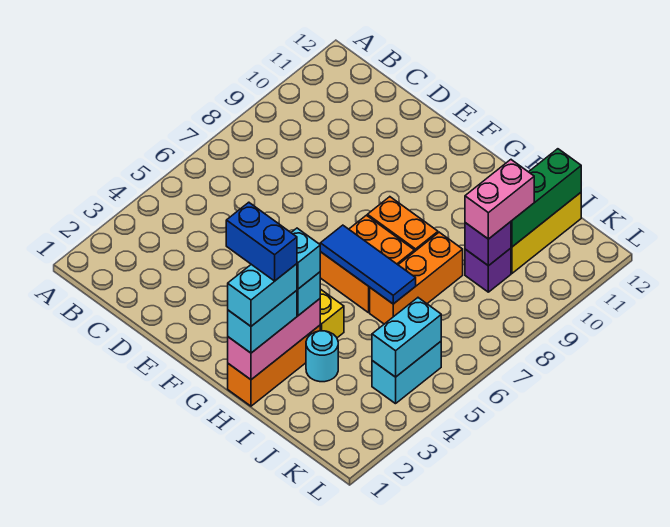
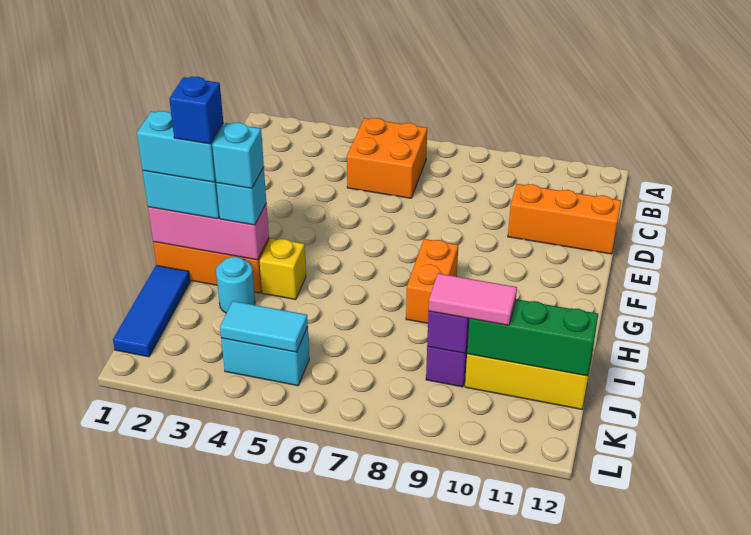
blue brick G2:H2 level 5 -> blue brick H2 level 5
orange brick G6:H7 level 1 -> orange brick B5:C6 level 1
blue tile G6:I6 level 2 -> blue tile I1:K1 level 1
orange brick I6:I8 level 1 -> orange brick D10:D12 level 1
pink brick J9:J10 level 3 -> pink tile J9:J10 level 3
cyan brick K4:K5 level 2 -> cyan tile K4:K5 level 2

